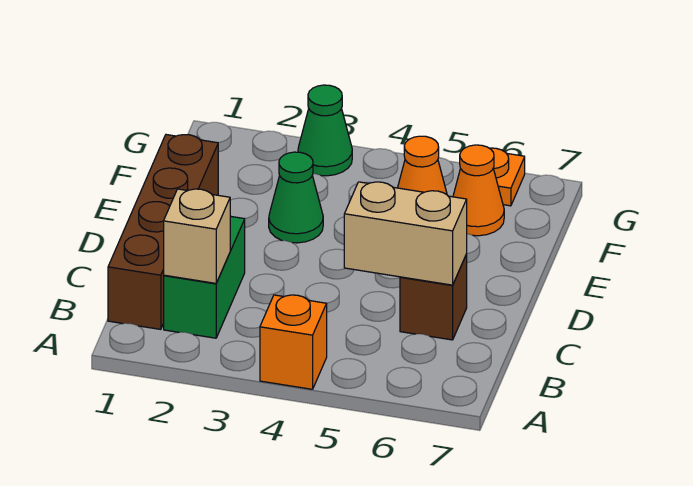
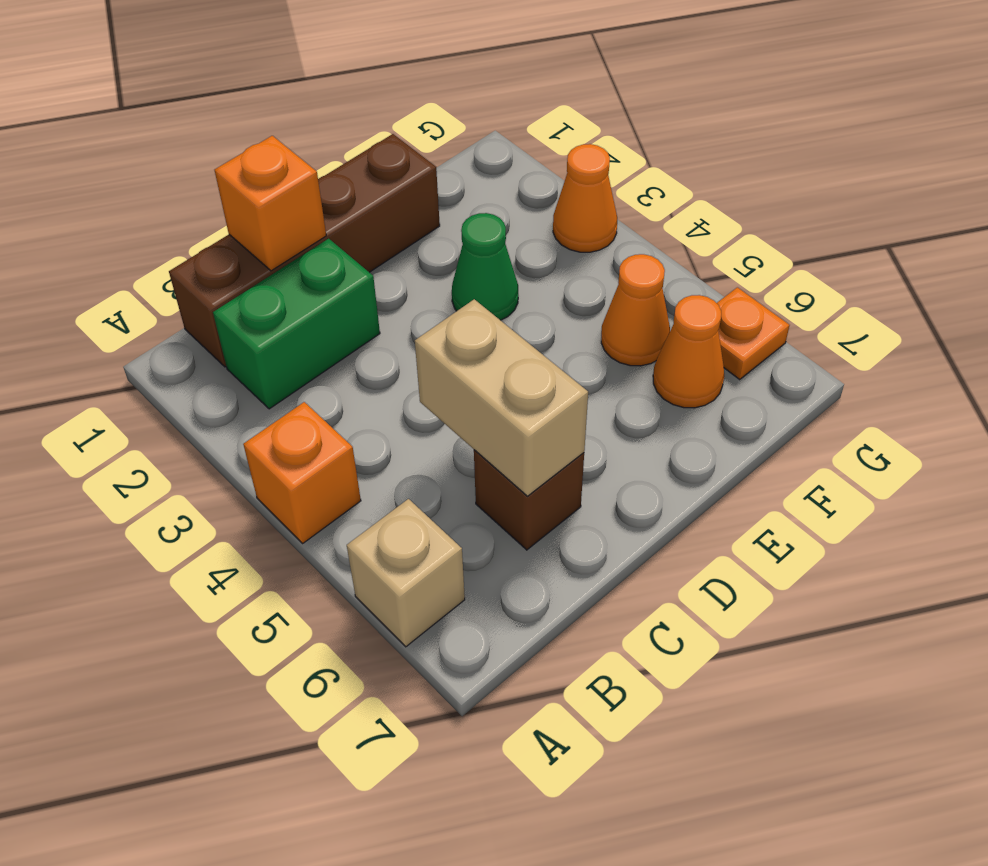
tan brick B2 level 2 -> tan brick A6 level 1
none -> orange brick C1 level 2
green cone G3 level 1 -> orange cone G3 level 1

